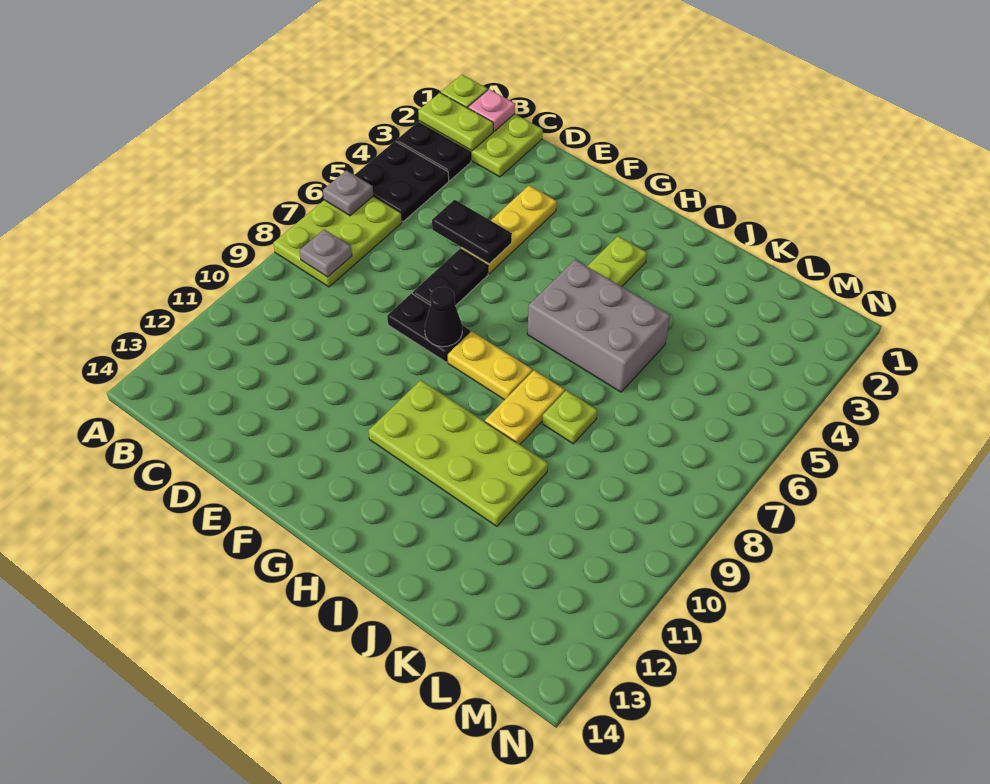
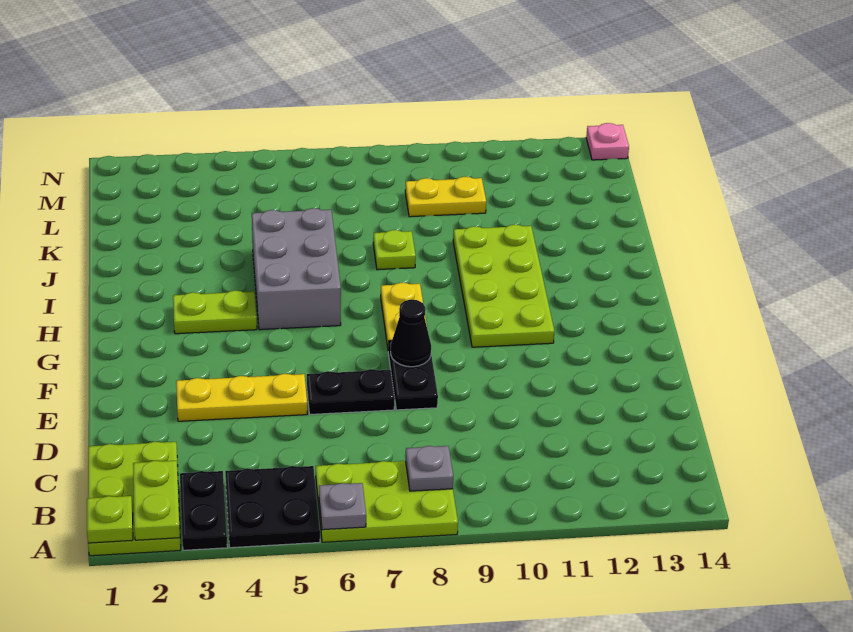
pink plate B1 level 2 -> pink plate N14 level 1
black plate D5:E5 level 2 -> none
yellow plate I8:I9 level 1 -> yellow plate L9:L10 level 1

